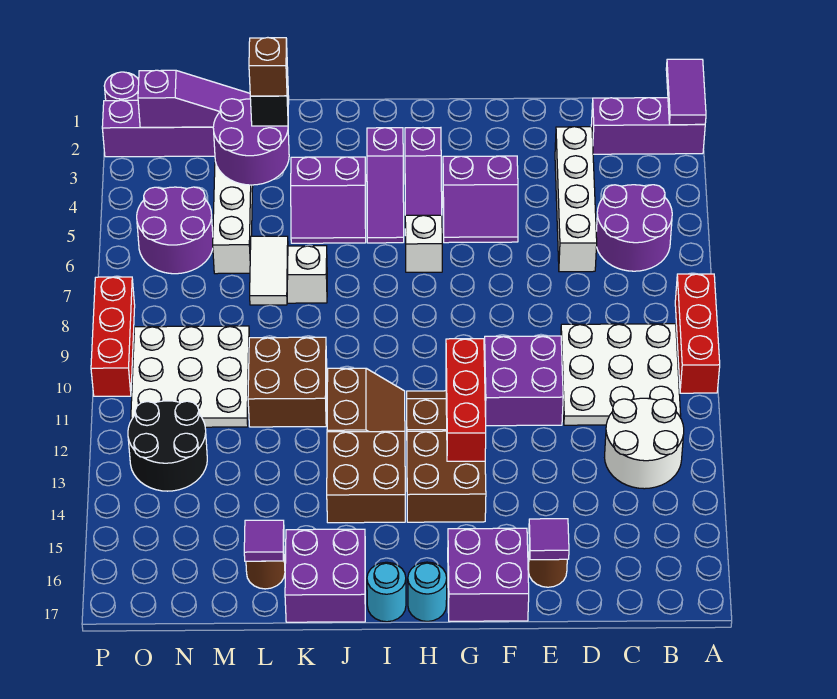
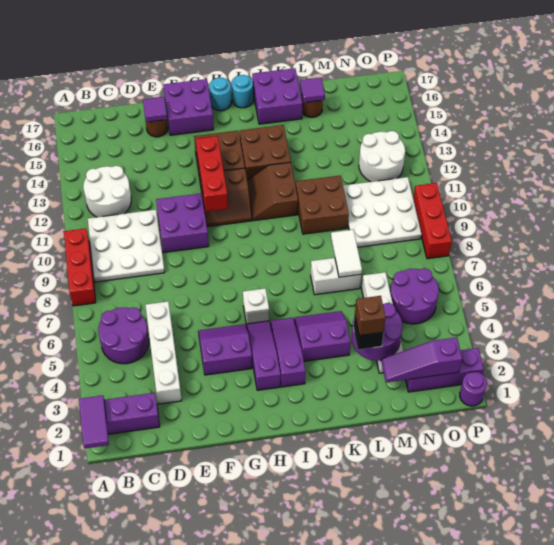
black round brick N12:O13 level 1 -> white round brick N12:O13 level 1

